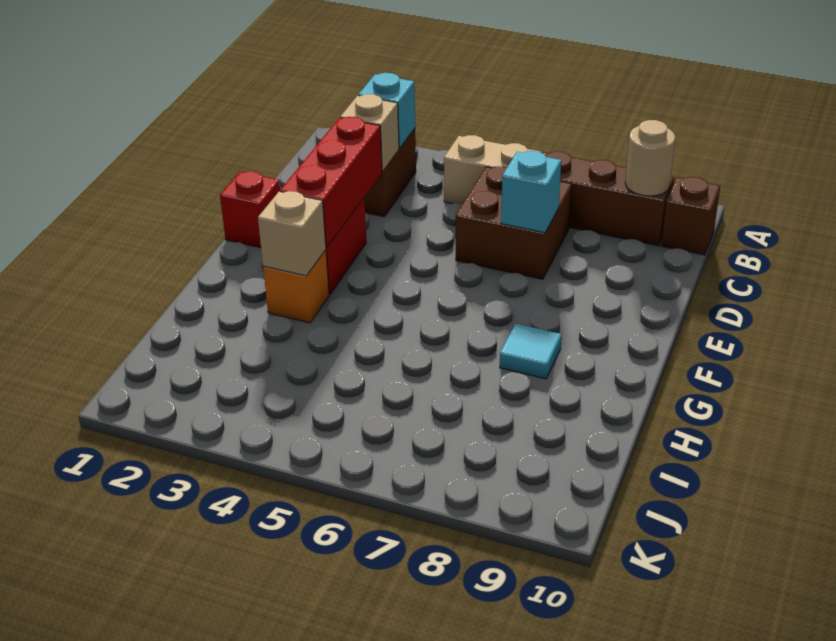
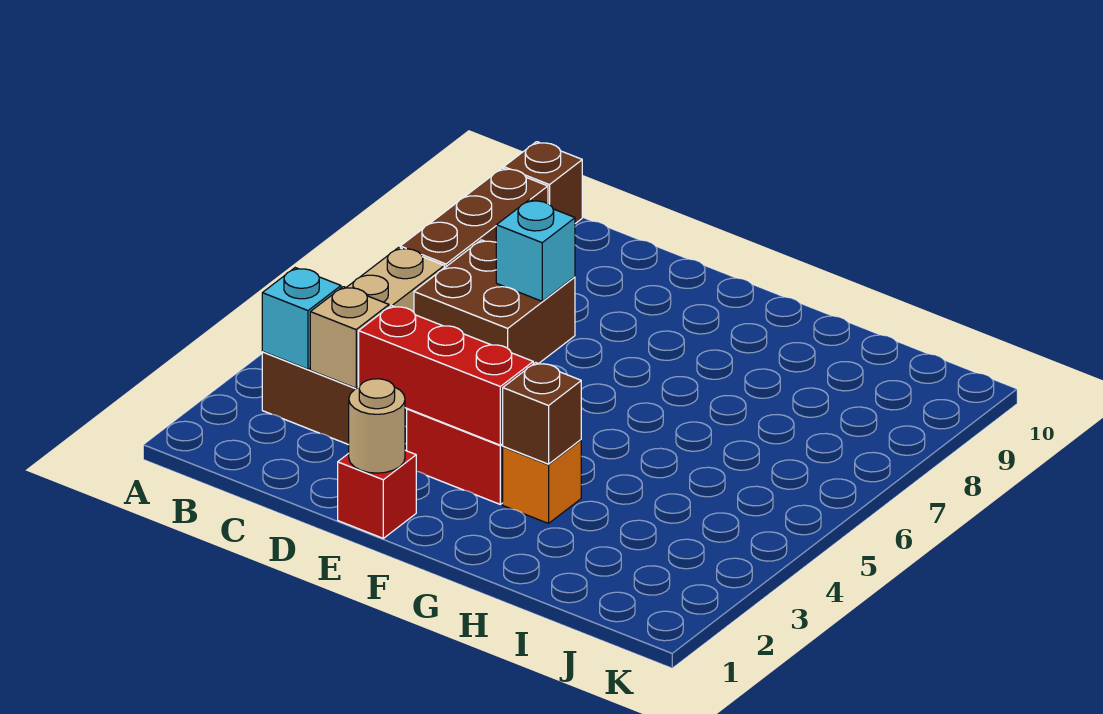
tan round brick B9 level 2 -> tan round brick E1 level 2
tan brick G3 level 2 -> brown brick G3 level 2
cyan tile G8 level 1 -> none

